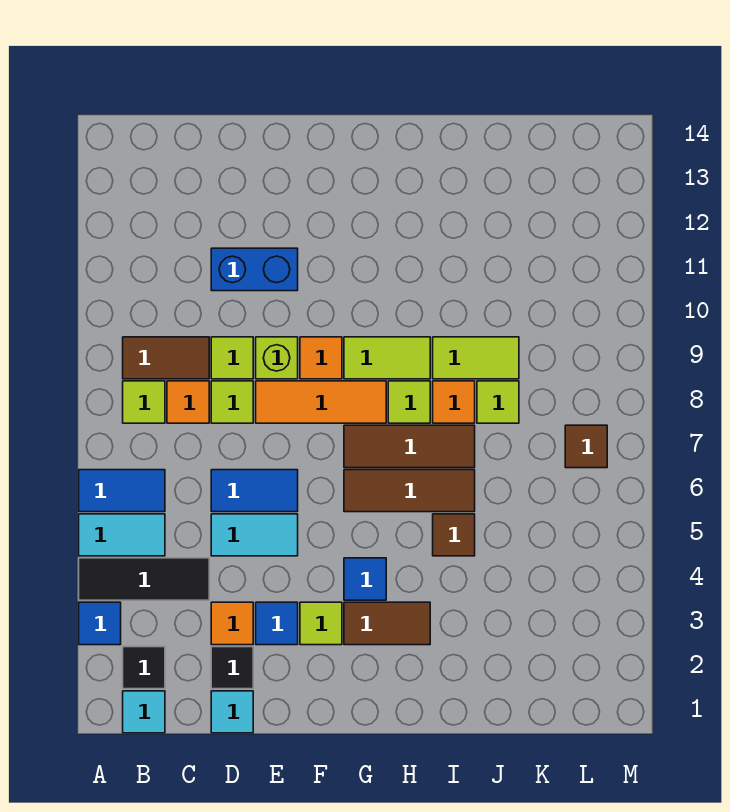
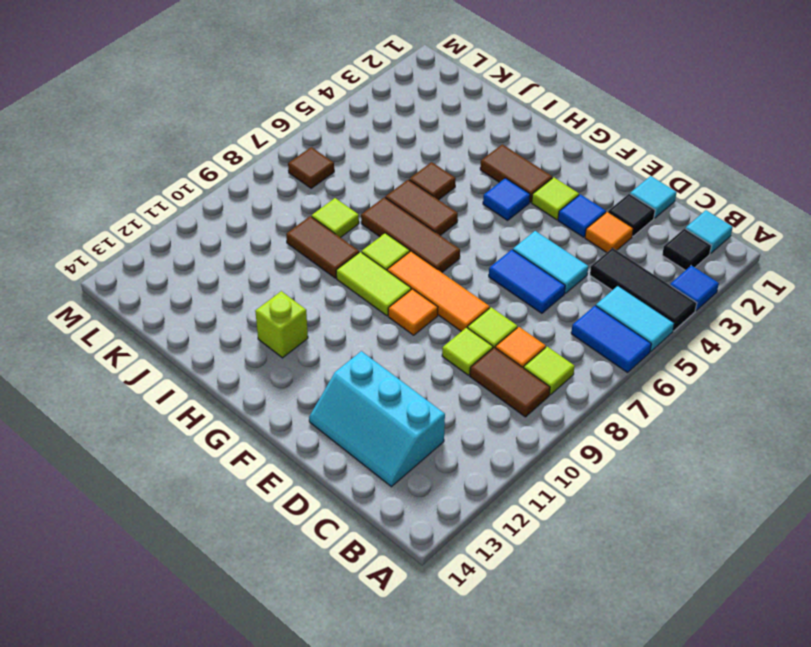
none -> cyan slope C12:E13 level 1 top 12
blue brick D11:E11 level 1 -> none
lime brick E9 level 1 -> lime brick H12 level 1
brown tile G6:I6 level 1 -> brown tile H6:I6 level 1
orange tile I8 level 1 -> none
lime tile I9:J9 level 1 -> brown tile I9:J9 level 1

